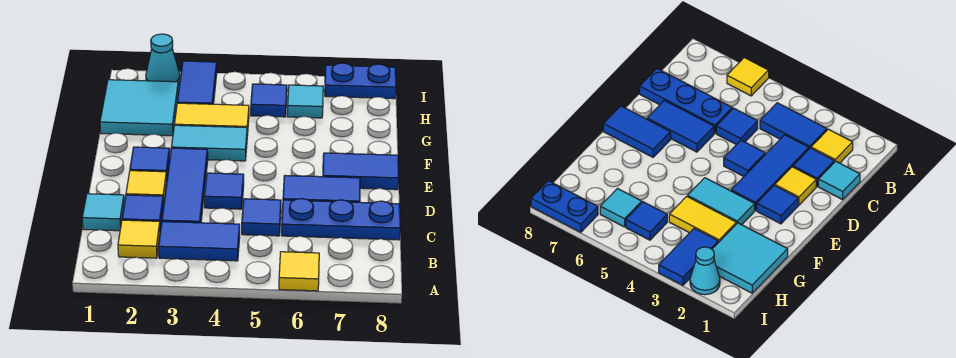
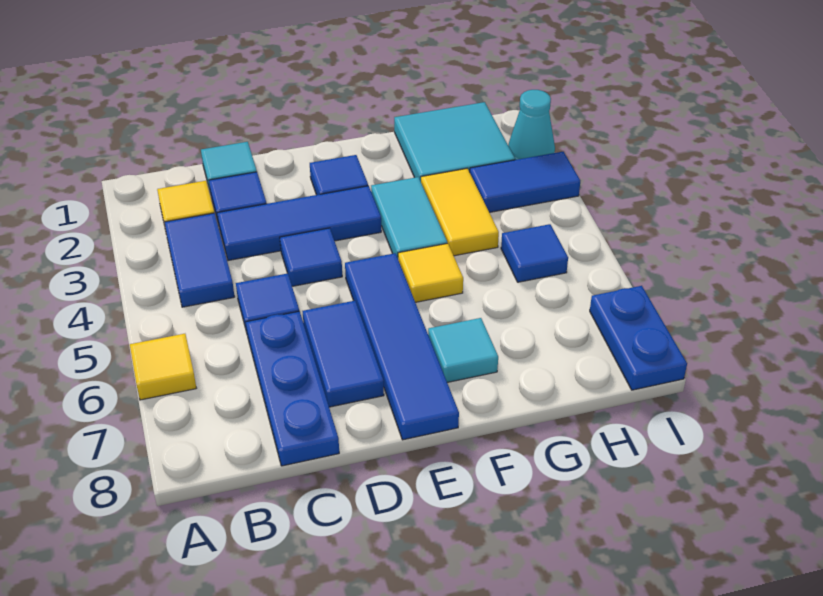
yellow tile D2 level 1 -> yellow tile F5 level 1
blue tile E7:E8 level 1 -> blue tile E5:E8 level 1
cyan tile H6 level 1 -> cyan tile F7 level 1

